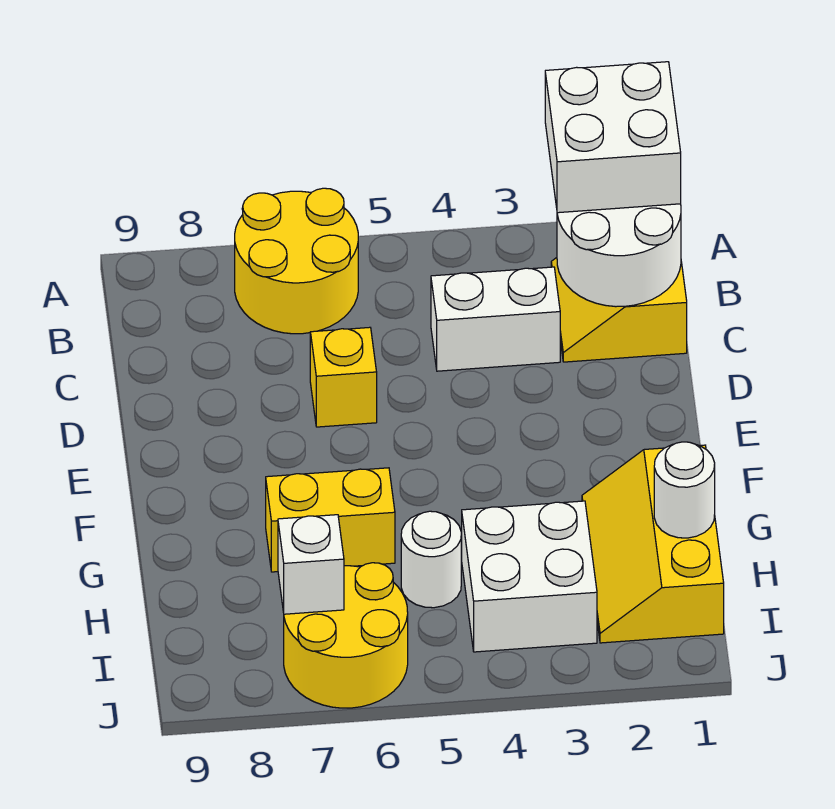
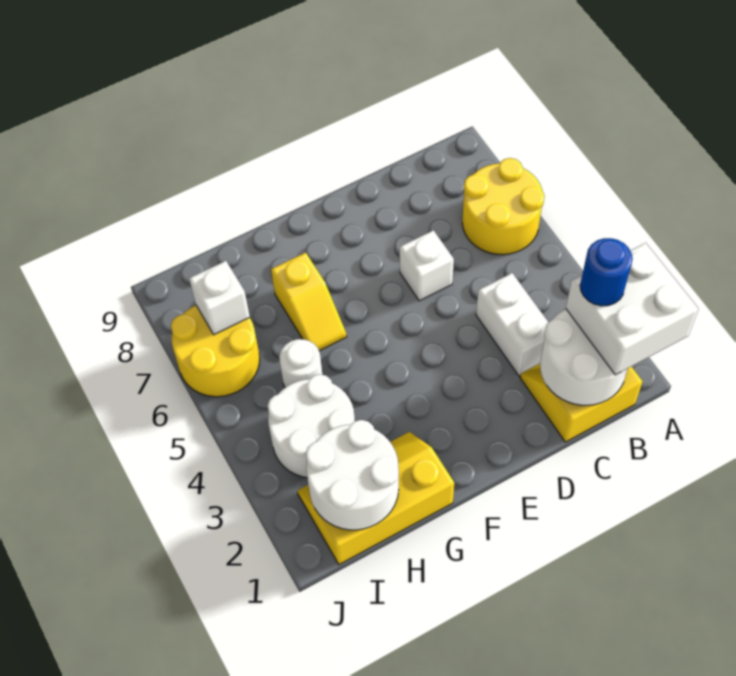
none -> blue round brick B2 level 4
yellow brick D6 level 1 -> white brick D6 level 1
yellow brick G6:G7 level 1 -> yellow slope G6:G7 level 1 top 7
white round brick H1 level 2 -> white round brick H1:I2 level 2
white brick H3:I4 level 1 -> white round brick H3:I4 level 1

